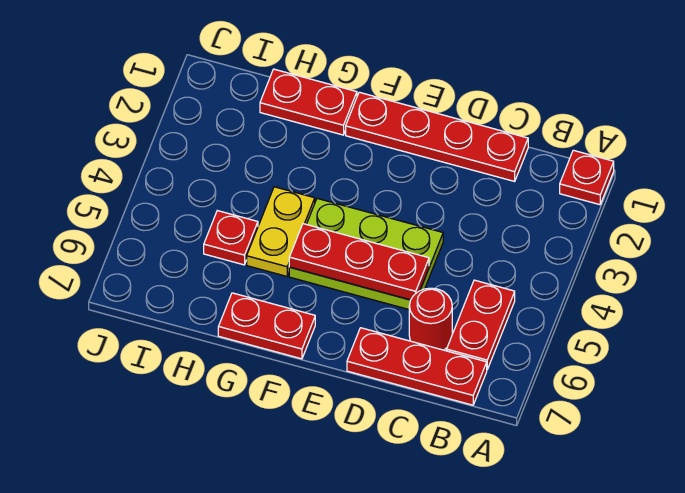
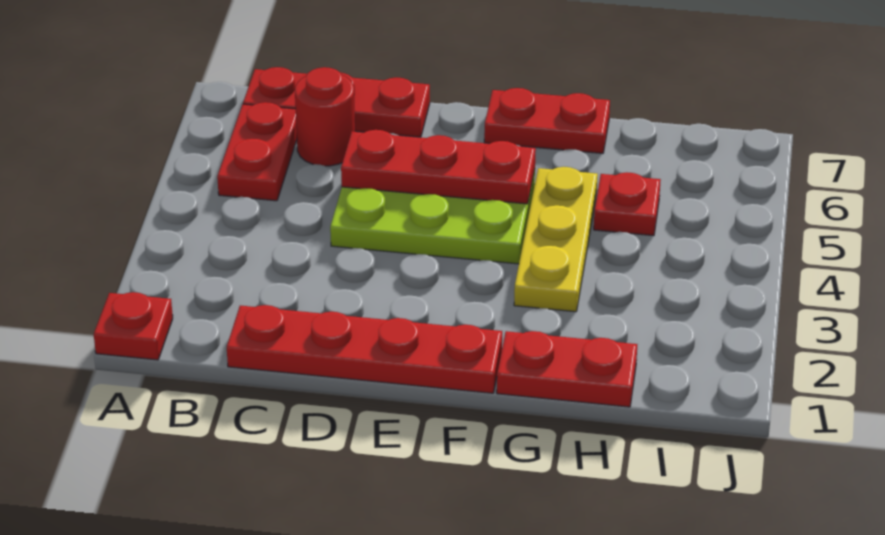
yellow plate G4:G5 level 1 -> yellow plate G3:G5 level 1

